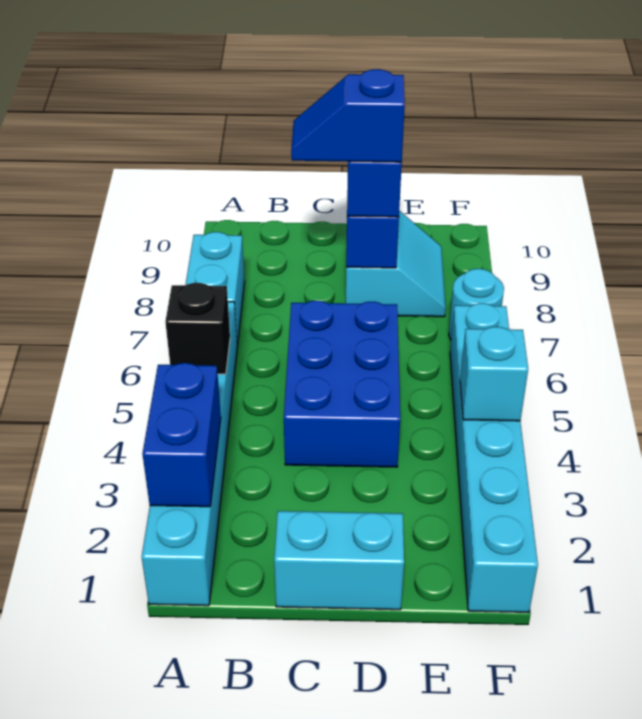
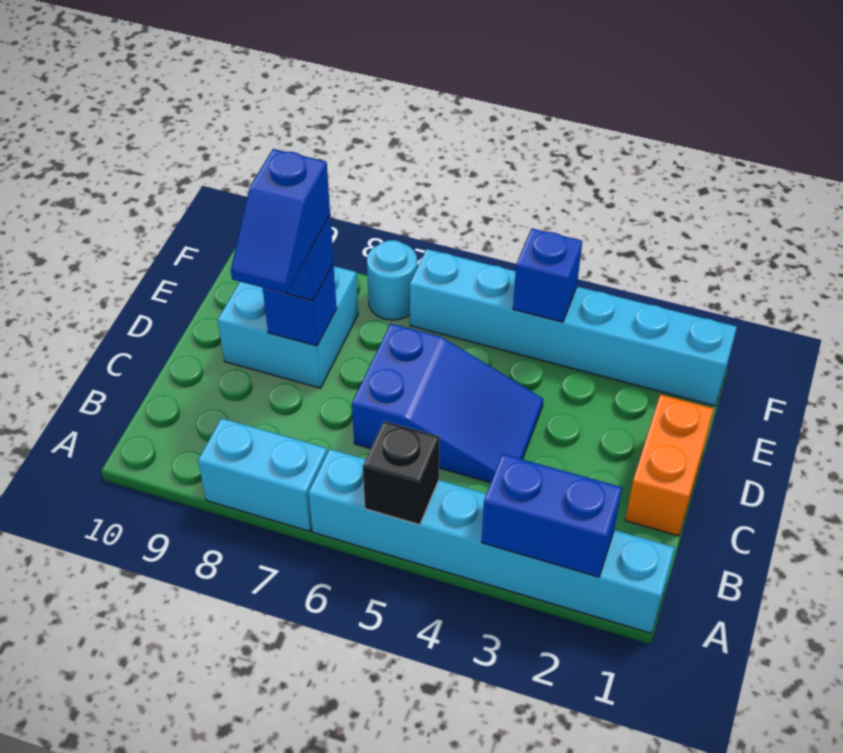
cyan brick C1:D1 level 1 -> orange brick C1:D1 level 1
blue brick C4:D6 level 1 -> blue slope C4:D6 level 1 top 6
cyan slope D8:E9 level 1 top D -> cyan brick D8:E9 level 1
cyan brick F4 level 2 -> blue brick F4 level 2

